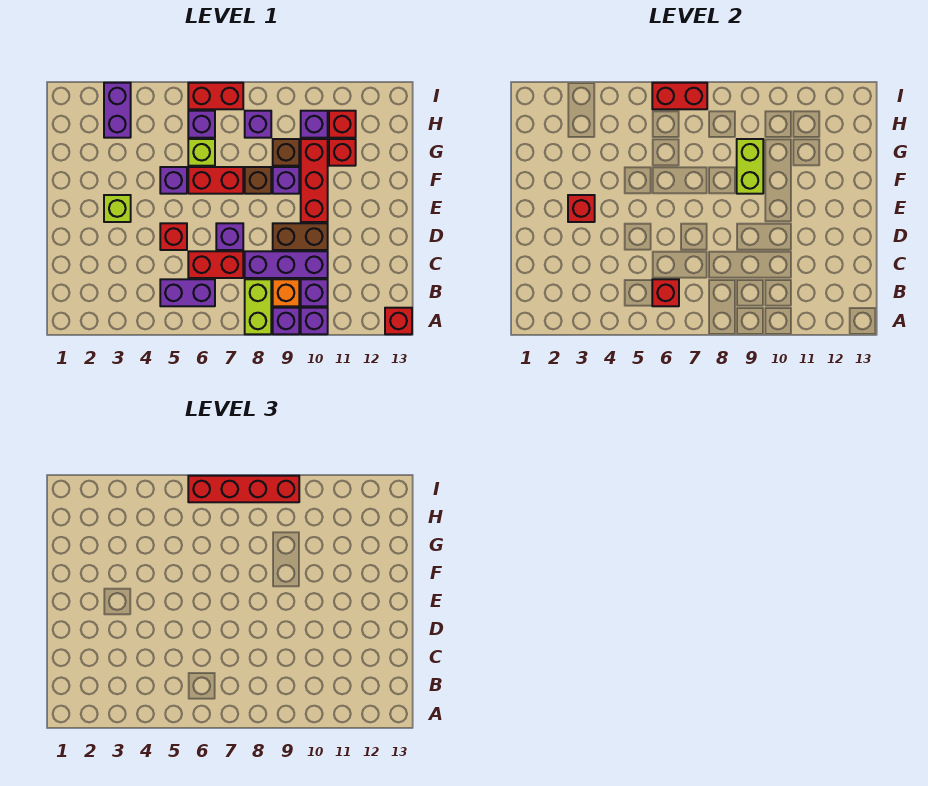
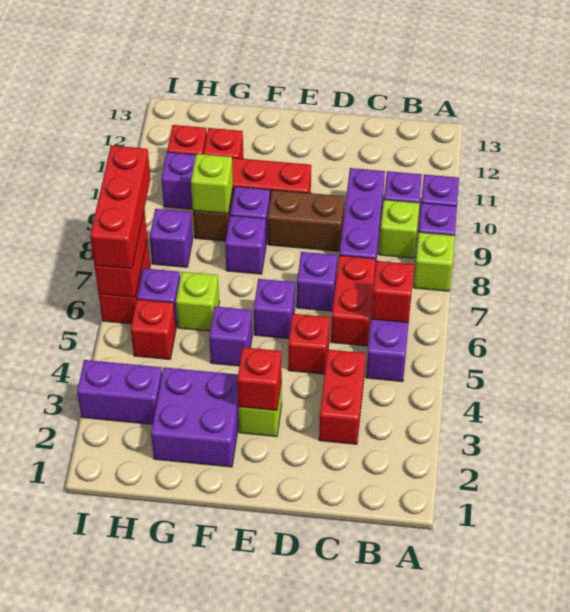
lime brick A8:B8 level 1 -> lime brick A8 level 1
red brick A13 level 1 -> red brick H5 level 1
orange brick B9 level 1 -> lime brick B9 level 1
brown brick D9:D10 level 1 -> brown brick D9:E9 level 1
none -> purple brick E6 level 1
none -> purple brick F2:G3 level 1
red brick F6:F7 level 1 -> red brick C3:C4 level 1
brown brick F8 level 1 -> purple brick F8 level 1
lime brick F9:G9 level 2 -> lime brick G9 level 2
red brick I6:I9 level 3 -> red brick I6:I8 level 3

